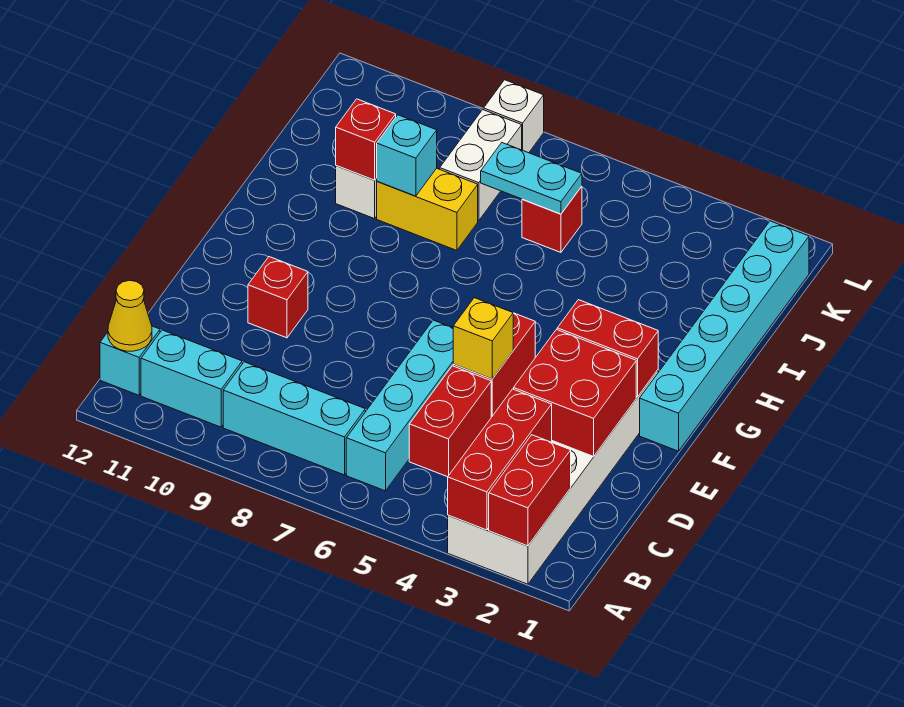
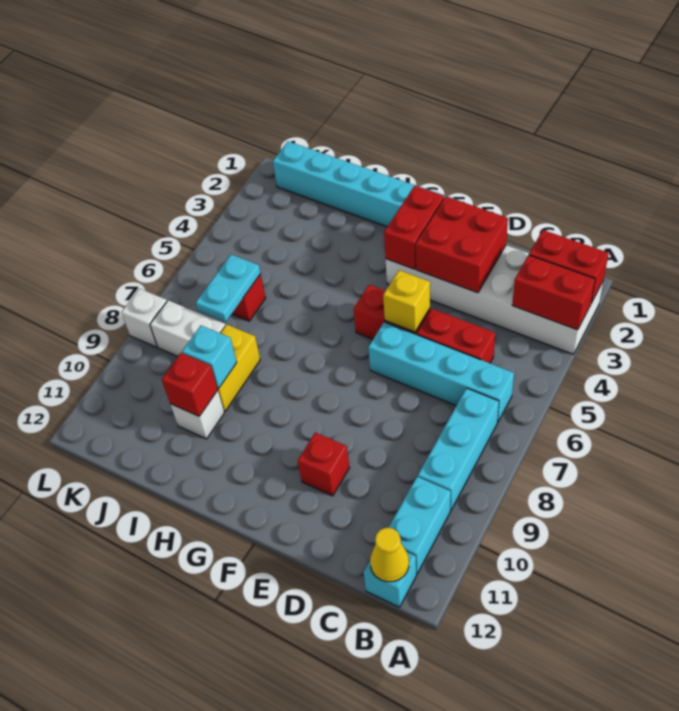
red brick A3:C3 level 2 -> red brick A3:B3 level 2

